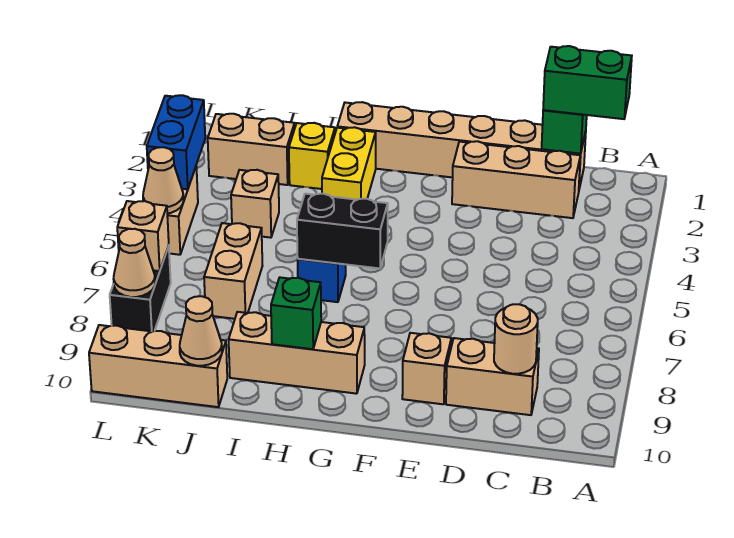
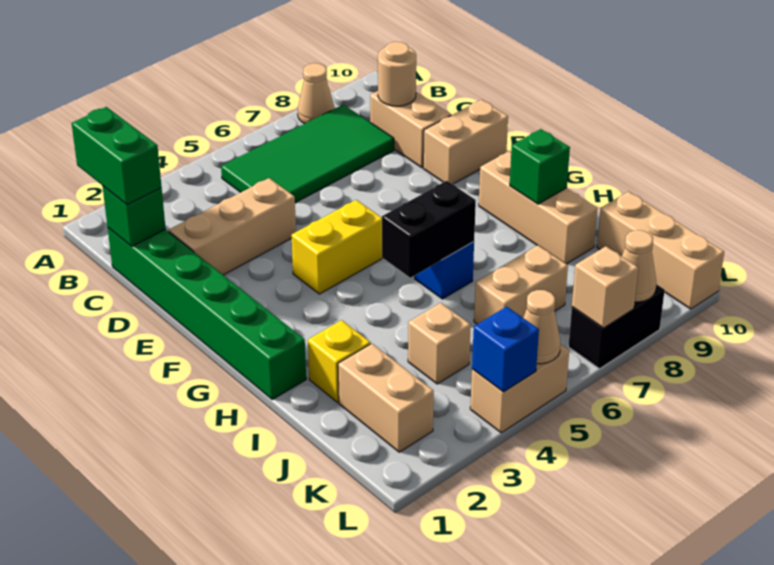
none -> green tile B5:C8 level 1
tan brick C1:H1 level 1 -> green brick C1:H1 level 1
tan brick C2:E2 level 1 -> tan brick D2:D4 level 1
tan brick E9 level 1 -> tan brick E9:E10 level 1
black brick G6:H6 level 2 -> black brick H5:H6 level 2
yellow brick H2:H3 level 1 -> yellow brick F4:F5 level 1
tan cone J10 level 2 -> tan cone A8 level 1
blue brick L3:L4 level 2 -> blue brick L4 level 2

